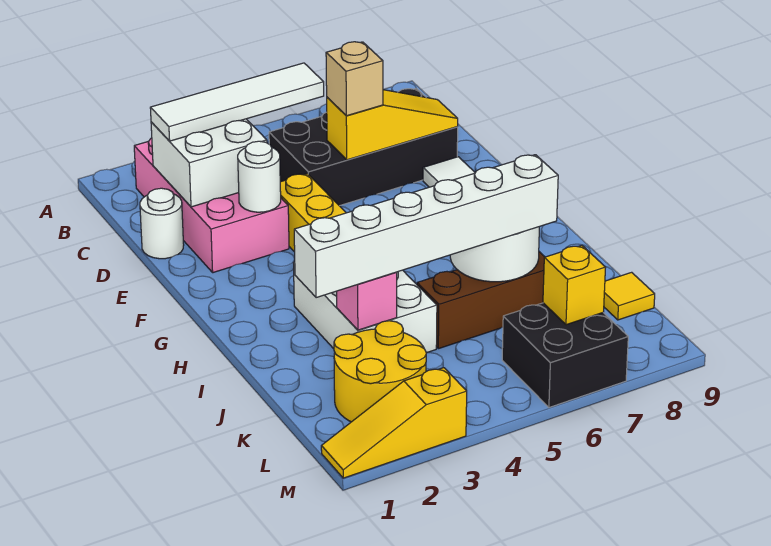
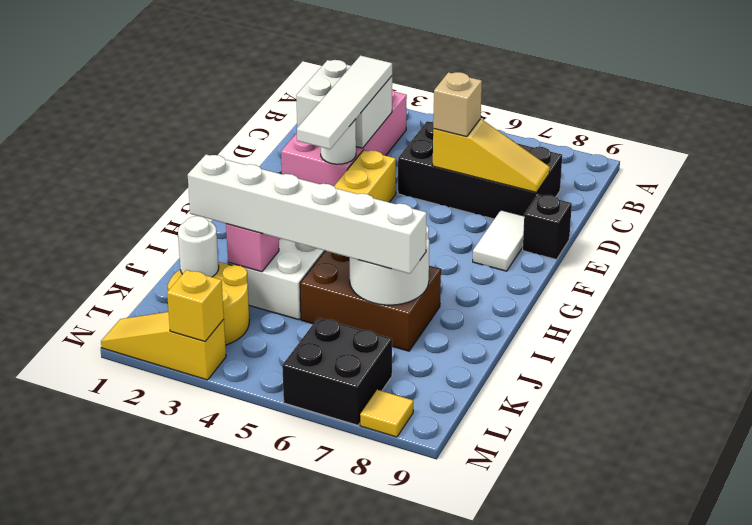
white tile C2:C5 level 3 -> white tile C3:F3 level 3
white round brick D1 level 1 -> white round brick K2 level 2
none -> black brick E9 level 1
brown brick J5:J7 level 1 -> brown brick I5:J7 level 1
yellow tile K9 level 1 -> yellow tile M8 level 1
yellow brick L7 level 2 -> yellow brick M3 level 2

